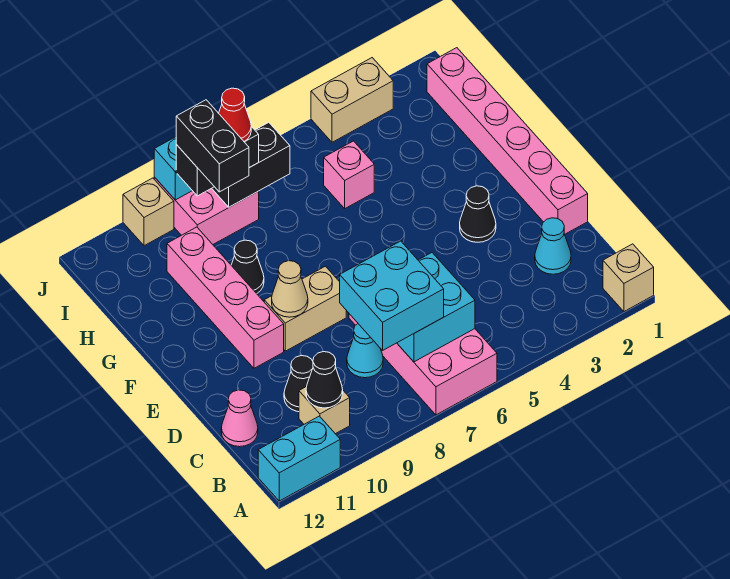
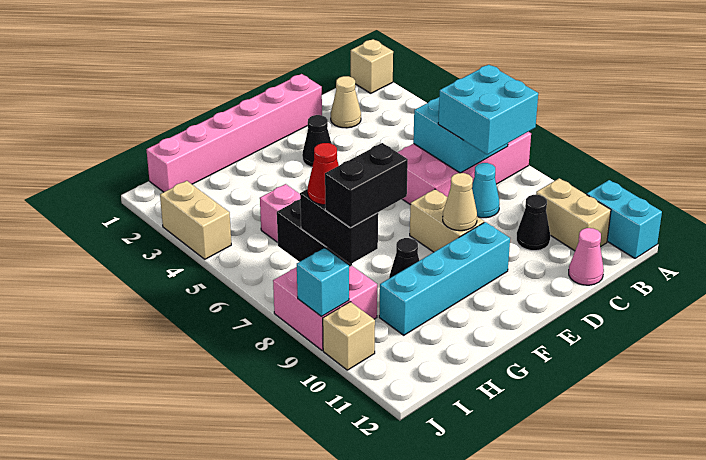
tan brick B10 level 1 -> tan brick B10:B11 level 1
black cone B10 level 2 -> none
cyan cone C2 level 1 -> tan cone C2 level 1
pink brick E10:H10 level 1 -> cyan brick E10:H10 level 1

